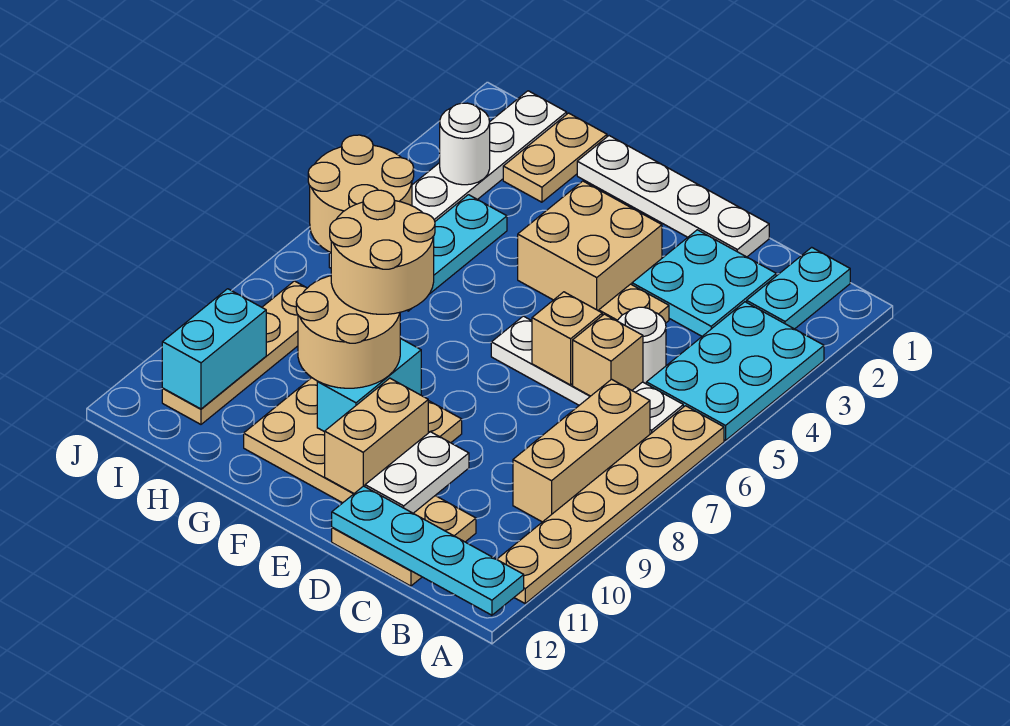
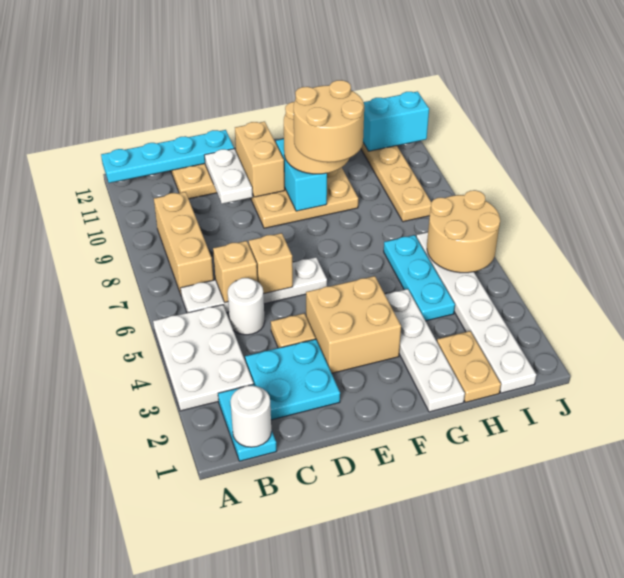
cyan plate A3:B5 level 1 -> white plate A3:B5 level 1
tan plate A6:A11 level 1 -> none
white plate D1:G1 level 1 -> white plate G1:G4 level 1
white round brick I3 level 2 -> white round brick B1 level 2
cyan brick I10:I11 level 2 -> cyan brick I11:J11 level 2

